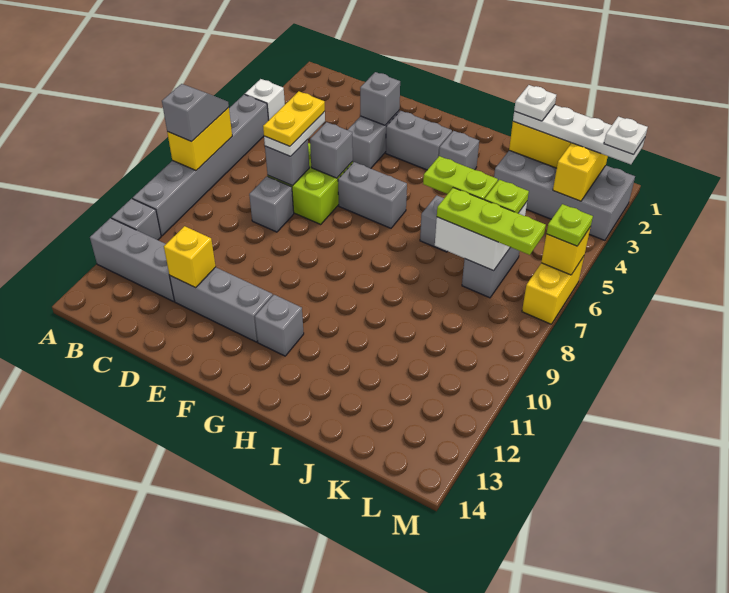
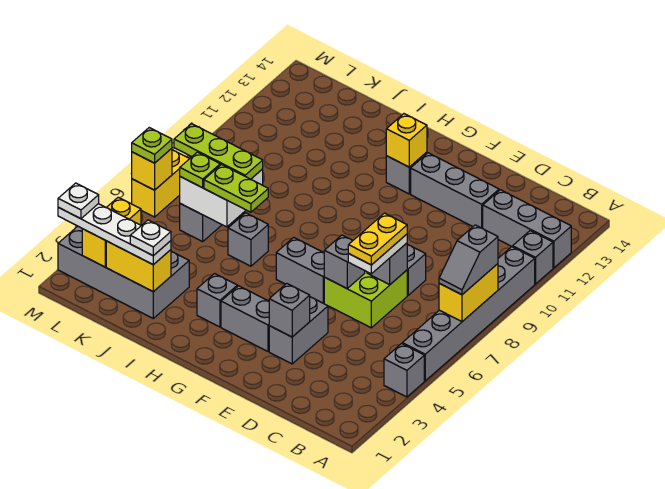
white brick A4 level 1 -> grey brick A4 level 1
yellow brick D12 level 2 -> yellow brick G12 level 2

